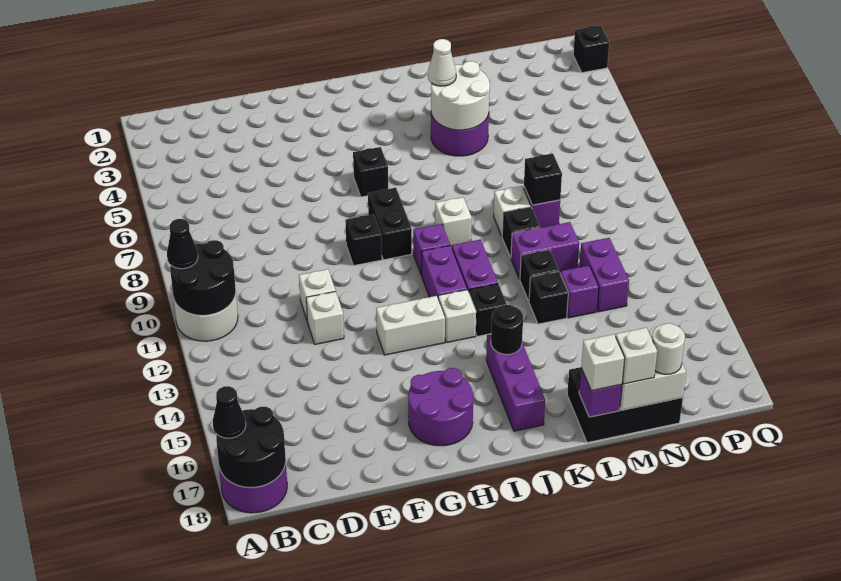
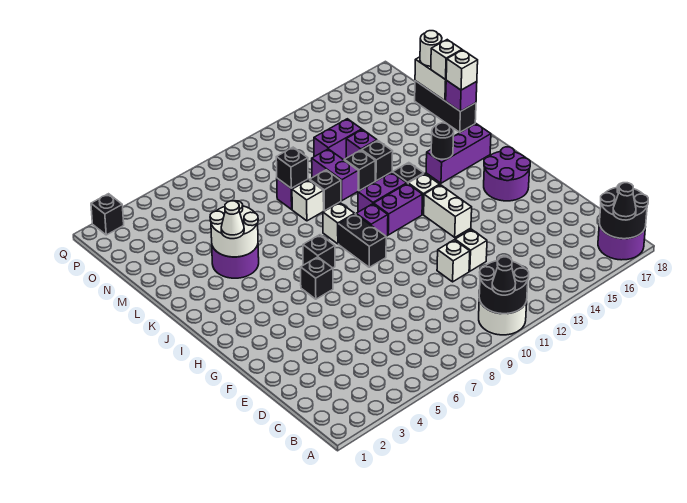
black brick G9 level 1 -> black brick I7 level 1
black brick H8:H9 level 1 -> black brick H9:I9 level 1
black brick L17:N18 level 1 -> black brick L18:N18 level 1

